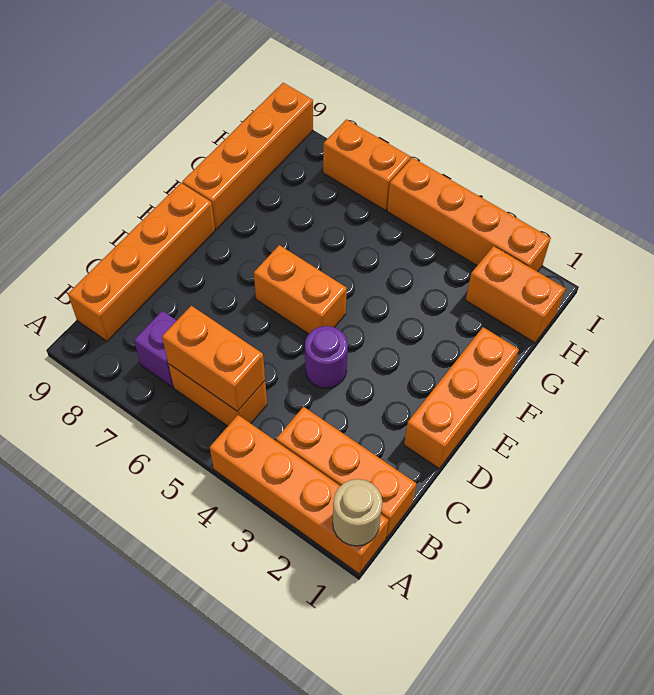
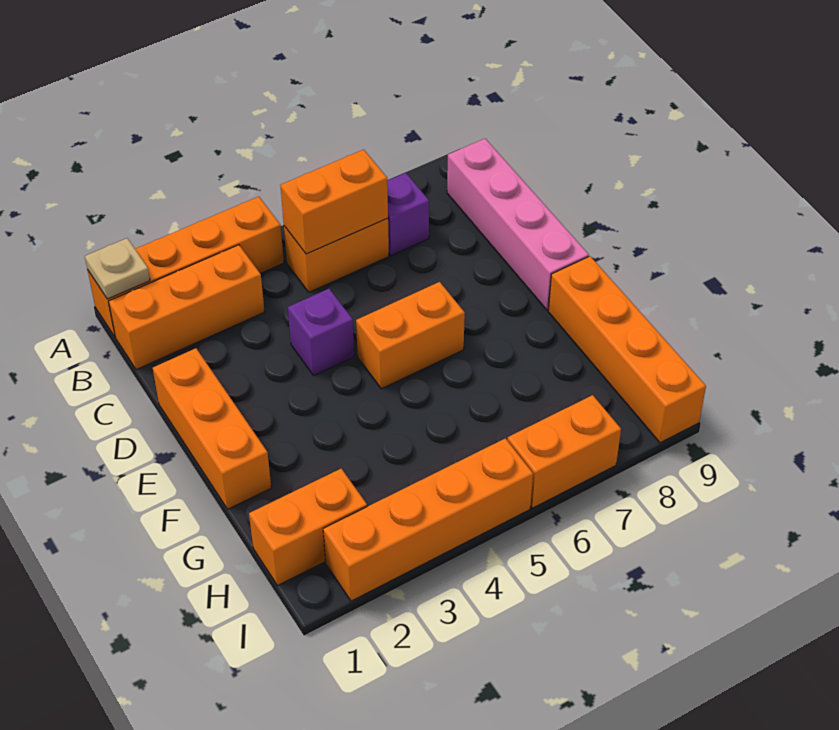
tan round brick A1 level 2 -> tan plate A1 level 2
orange brick B9:E9 level 1 -> pink brick B9:E9 level 1
purple round brick D4 level 1 -> purple brick D4 level 1

